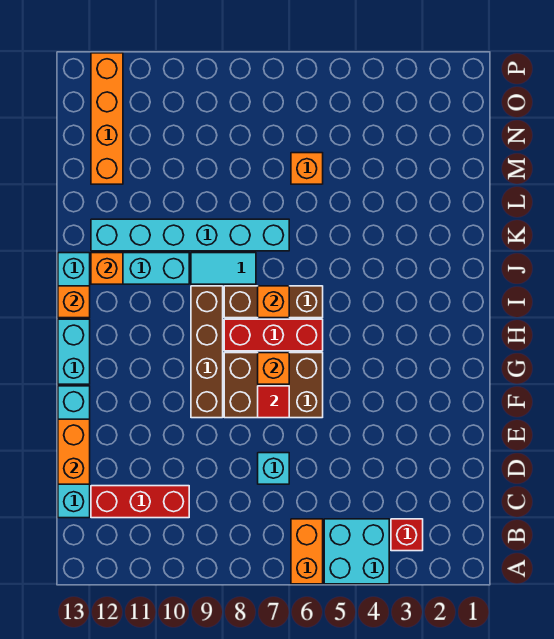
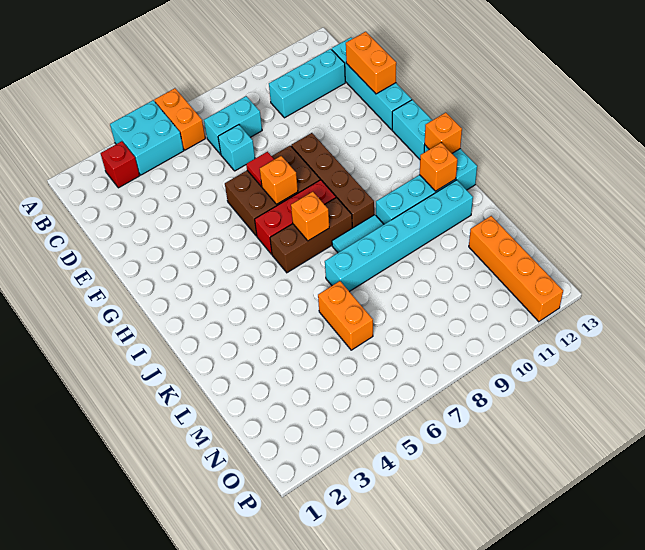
none -> cyan brick C7:C8 level 1
red brick C10:C12 level 1 -> cyan brick C10:C12 level 1
orange brick M6 level 1 -> orange brick L6:M6 level 1

